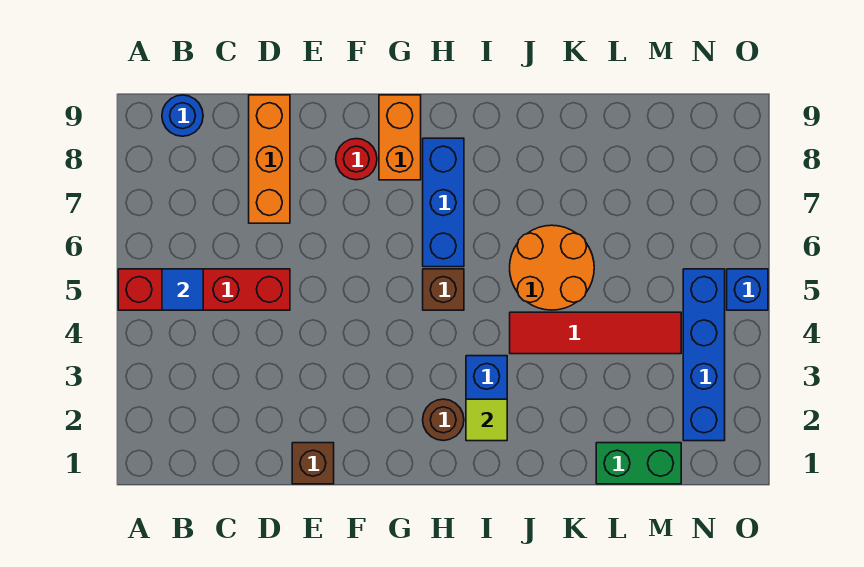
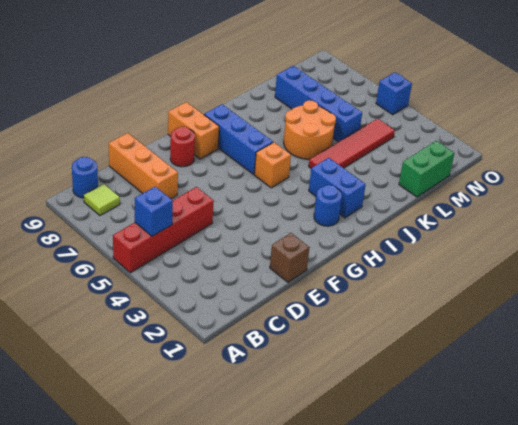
blue tile B5 level 2 -> blue brick B5 level 2
brown round brick H2 level 1 -> blue round brick H2 level 1
brown brick H5 level 1 -> orange brick H5 level 1
lime tile I2 level 2 -> lime tile B8 level 1
blue brick N2:N5 level 1 -> blue brick L5:L8 level 1

